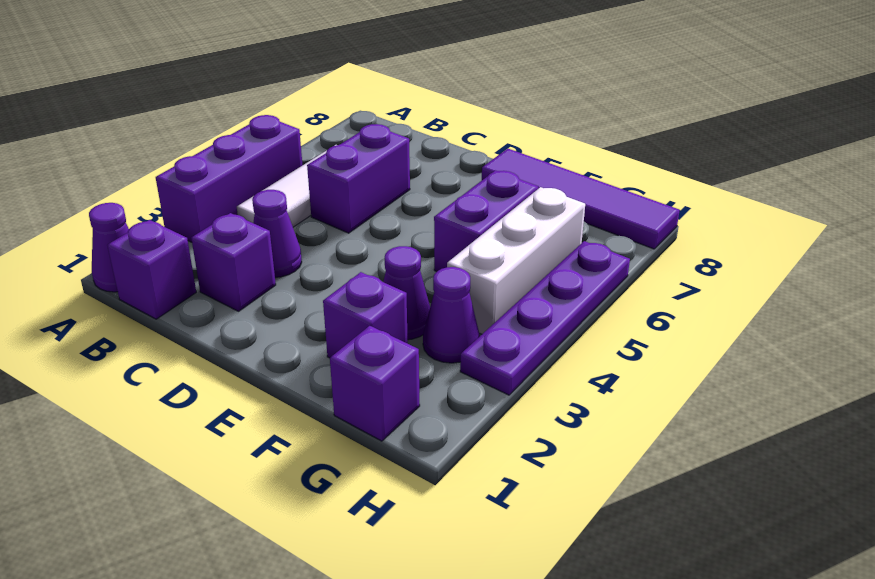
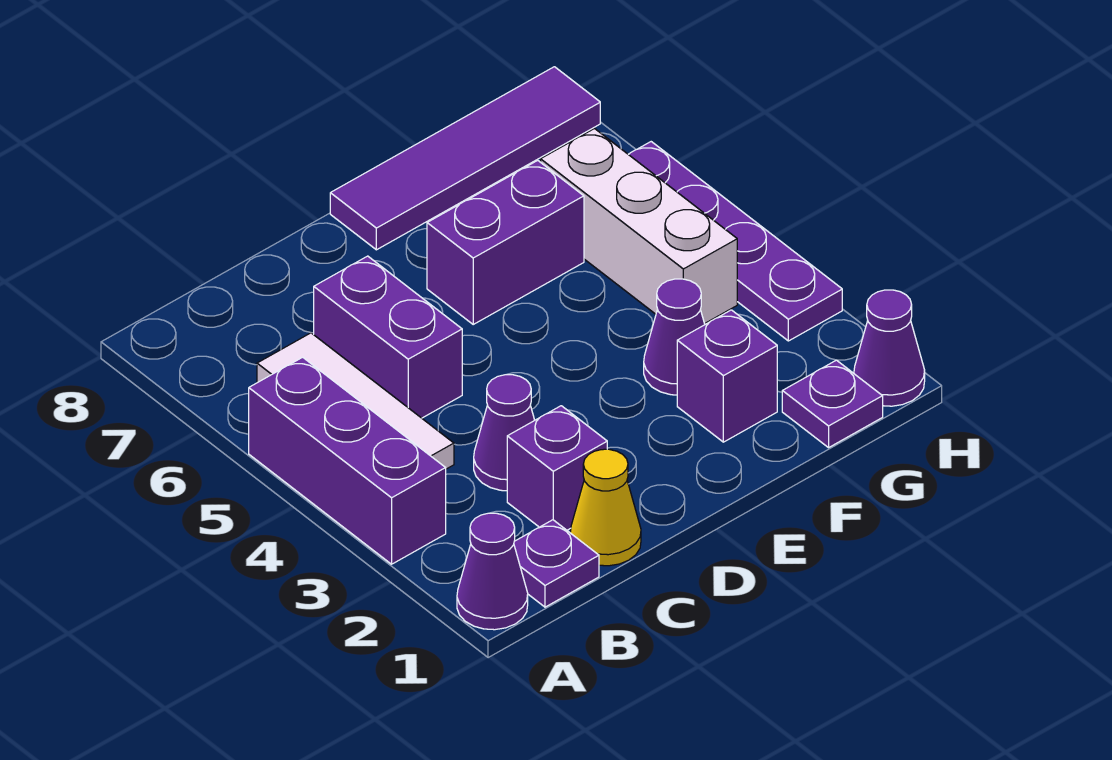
purple brick B1 level 1 -> purple plate B1 level 1
none -> yellow cone C1 level 1
purple brick F5:F6 level 1 -> purple brick E6:F6 level 1
purple brick G1 level 1 -> purple plate G1 level 1
purple cone G3 level 1 -> purple cone H1 level 1

